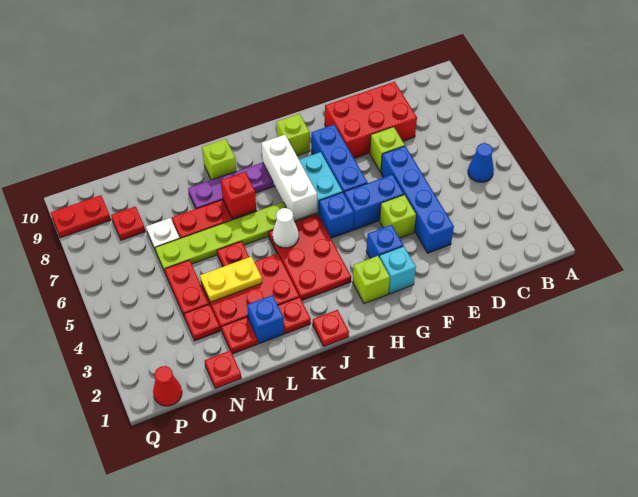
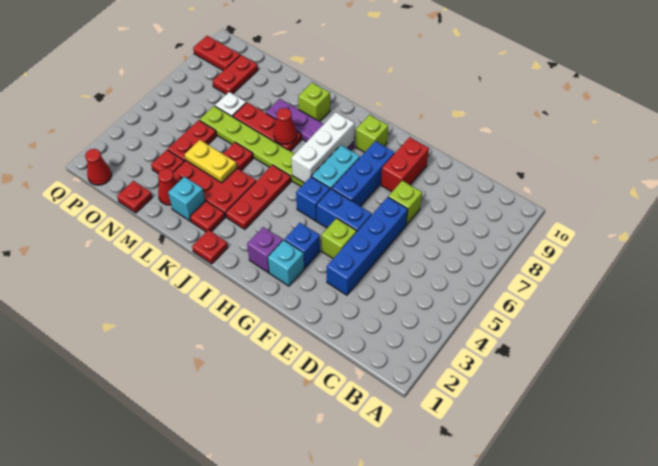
blue cone B5 level 1 -> none
red brick D8:F9 level 1 -> red brick F8:F9 level 1
lime brick H2 level 1 -> purple brick H2 level 1
red plate I3:J5 level 1 -> red plate J3:J5 level 1
white cone J5 level 2 -> none
red brick K7 level 2 -> red cone K7 level 2
blue brick L2 level 1 -> cyan brick L2 level 1
red plate M2 level 1 -> red cone M2 level 1
red plate O8 level 1 -> red plate O8:O9 level 1

